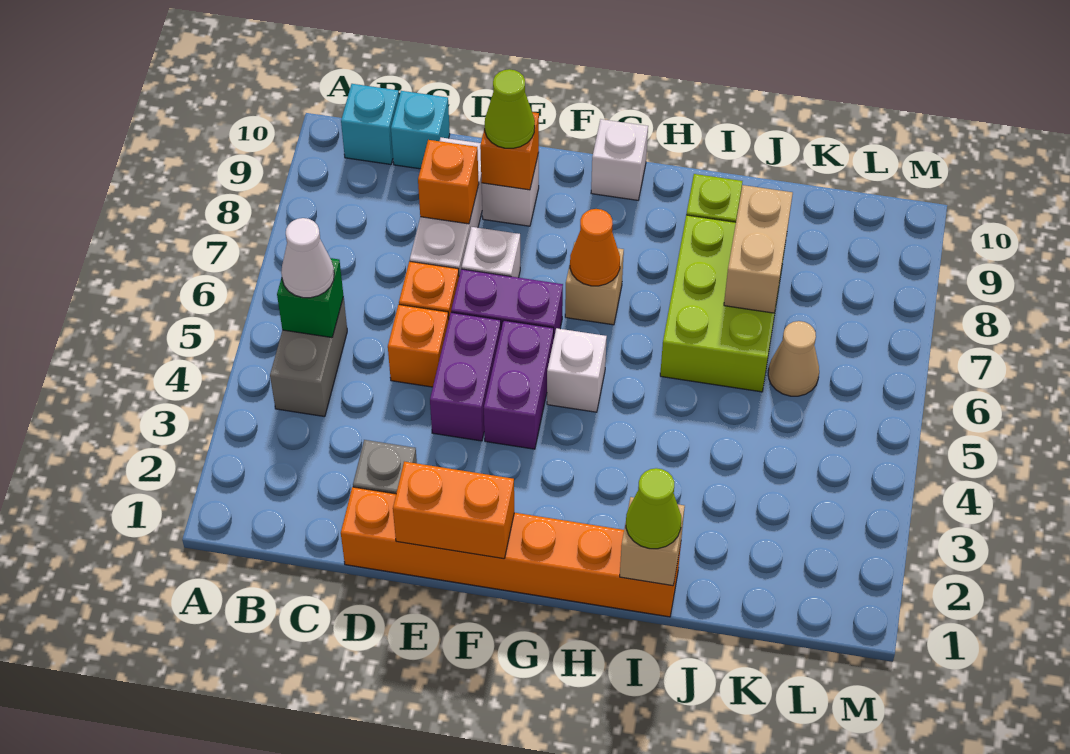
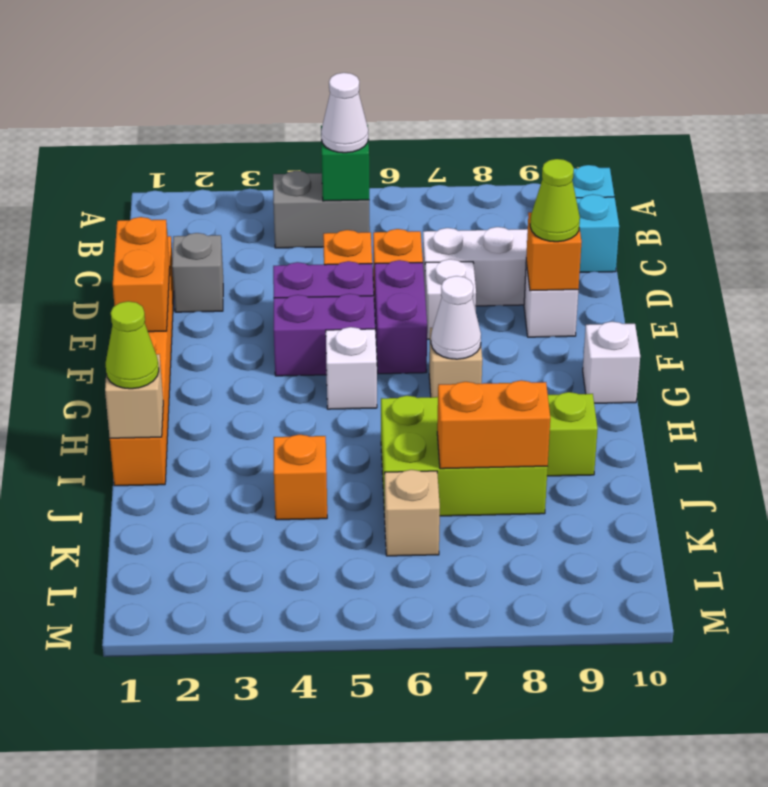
orange brick D8 level 2 -> orange brick J4 level 1
orange cone G7 level 2 -> white cone G7 level 2
tan brick J7:J8 level 2 -> orange brick J7:J8 level 2
tan cone K6 level 1 -> tan brick K6 level 1

